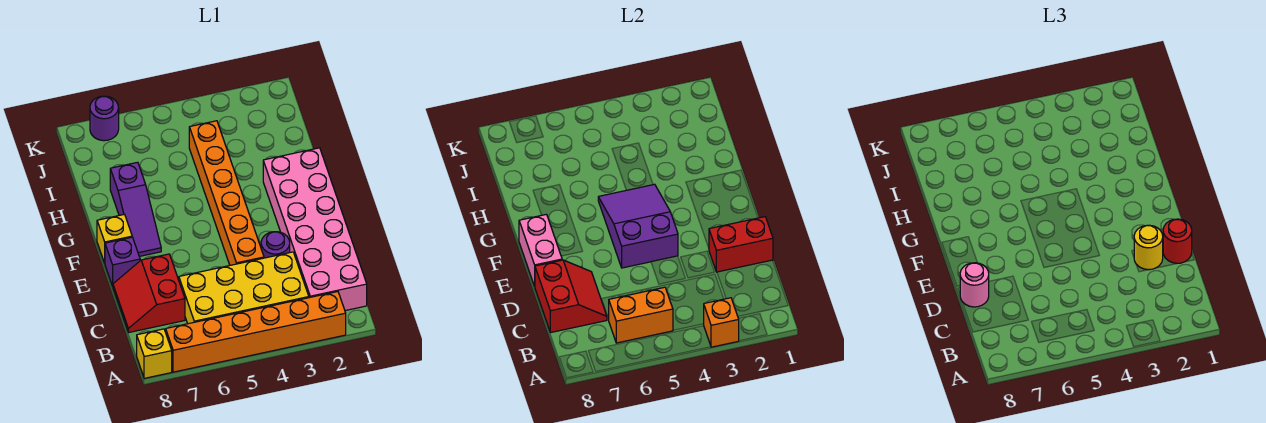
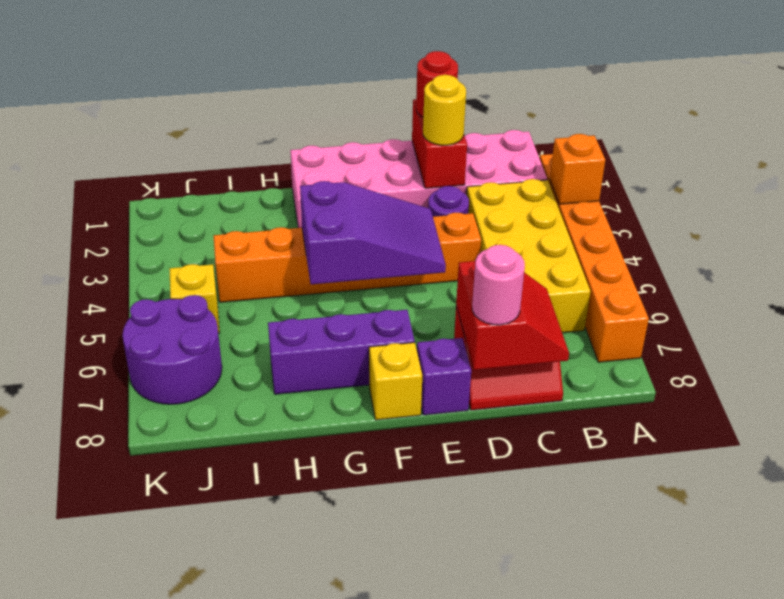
yellow brick A8 level 1 -> yellow brick J5 level 1
orange brick B5:B6 level 2 -> none
red slope C7:D8 level 2 top 8 -> red slope C7:D8 level 2 top D
purple slope E4:G5 level 2 top E -> purple slope E4:G5 level 2 top G
pink brick E8:F8 level 2 -> none
purple slope F7:H7 level 1 top H -> purple brick F7:H7 level 1
purple round brick K7 level 1 -> purple round brick J6:K7 level 1

